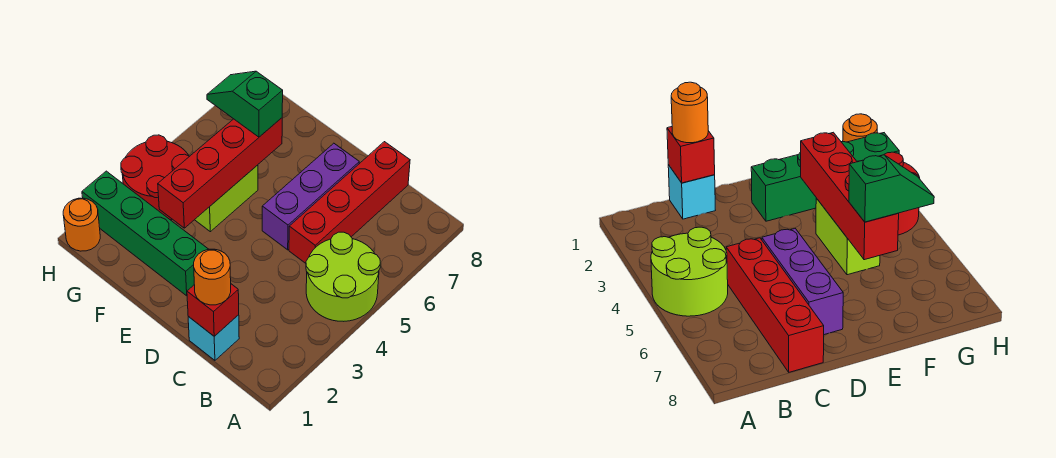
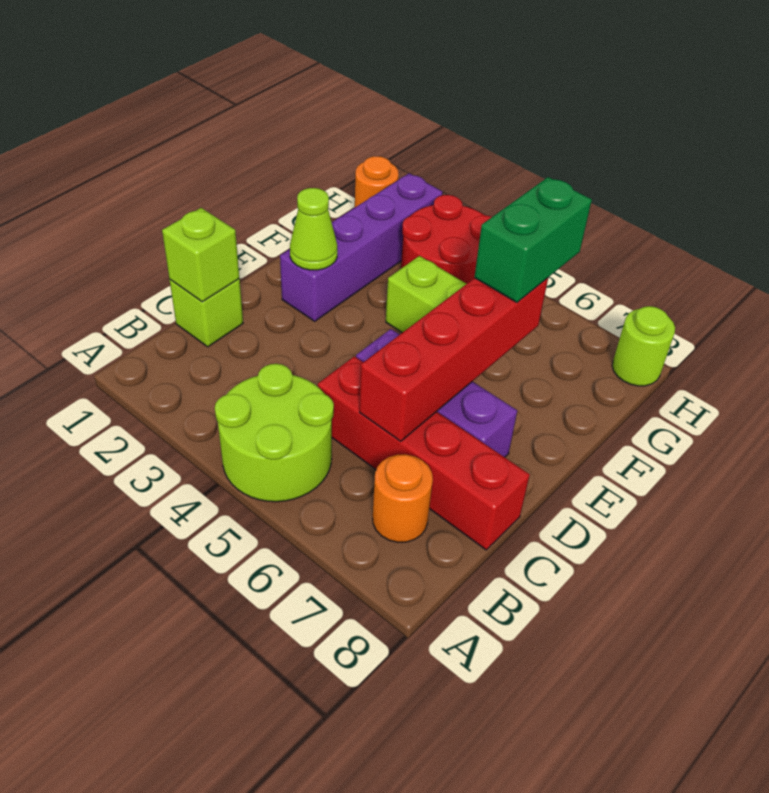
cyan brick C1 level 1 -> lime brick C1 level 1
red brick C1 level 2 -> lime brick C1 level 2
orange round brick C1 level 3 -> orange round brick B7 level 1
green brick E2:H2 level 1 -> purple brick E2:H2 level 1
none -> lime cone E2 level 2
red brick F3:F6 level 2 -> red brick C6:F6 level 2
green slope F6:G6 level 3 top F -> green brick F6:G6 level 3
none -> lime round brick H8 level 1

